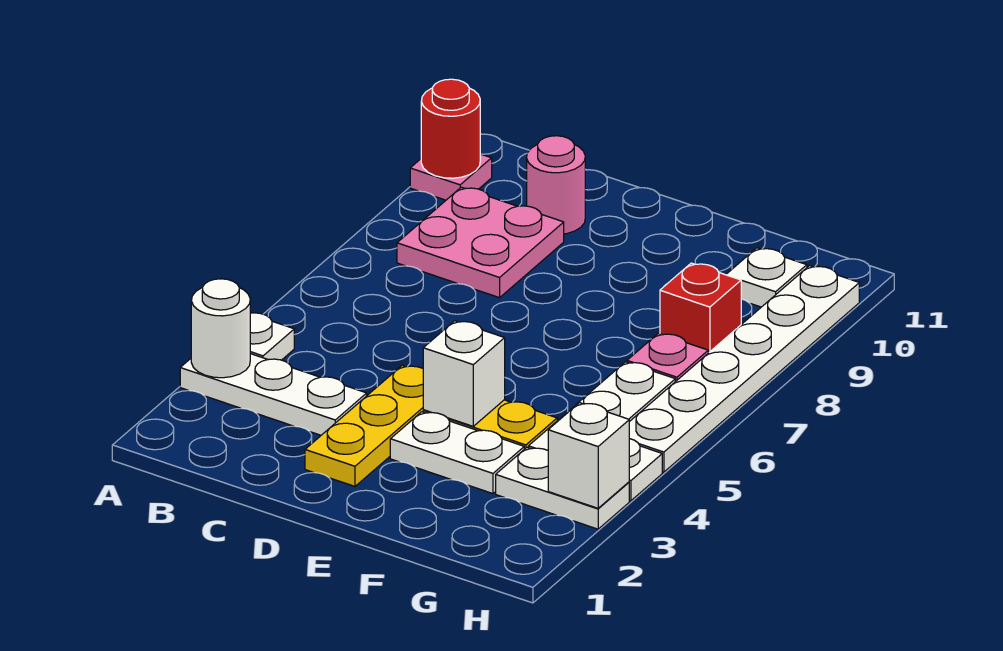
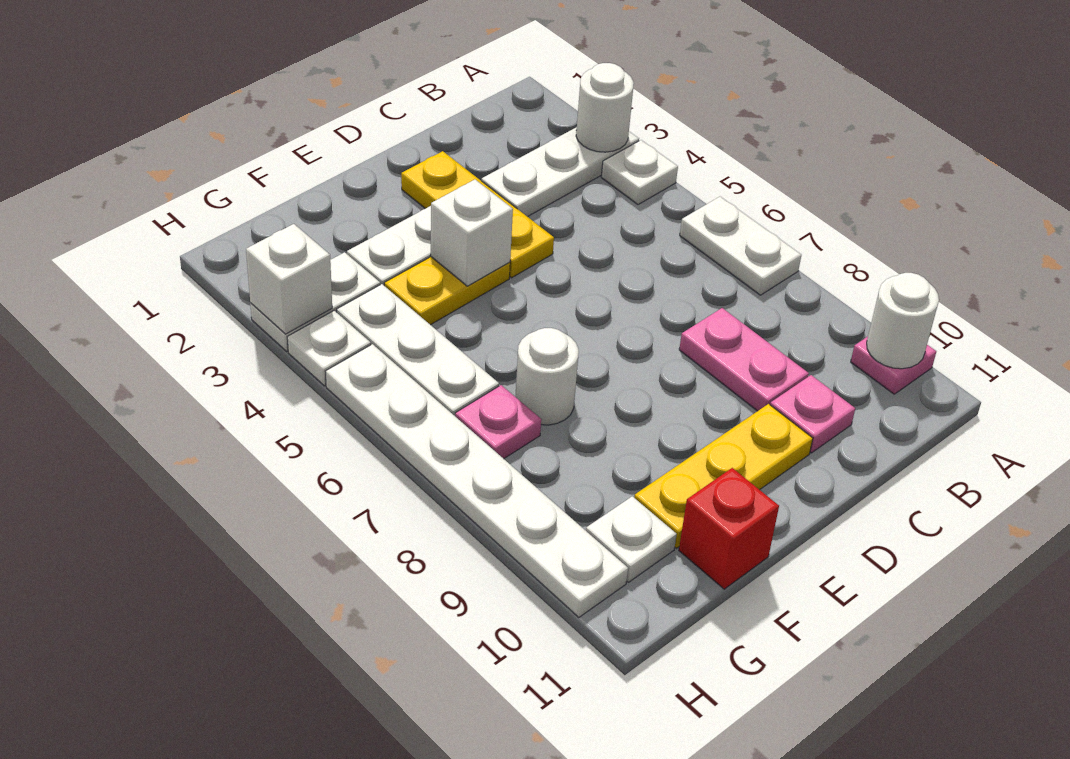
none -> white plate A6:A7 level 1
red round brick A10 level 2 -> white round brick A10 level 2
pink plate B8:C9 level 1 -> pink plate C8:C9 level 1
pink round brick C10 level 1 -> pink plate C10 level 1
none -> yellow plate D10:F10 level 1
none -> white round brick F7 level 1
red brick G8 level 1 -> red brick F11 level 1

